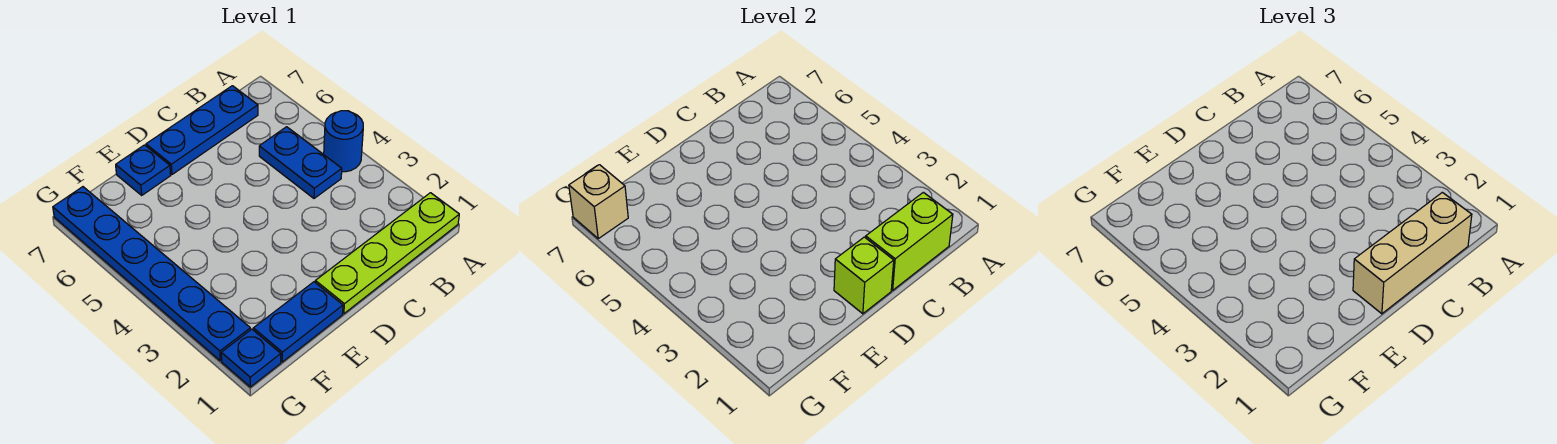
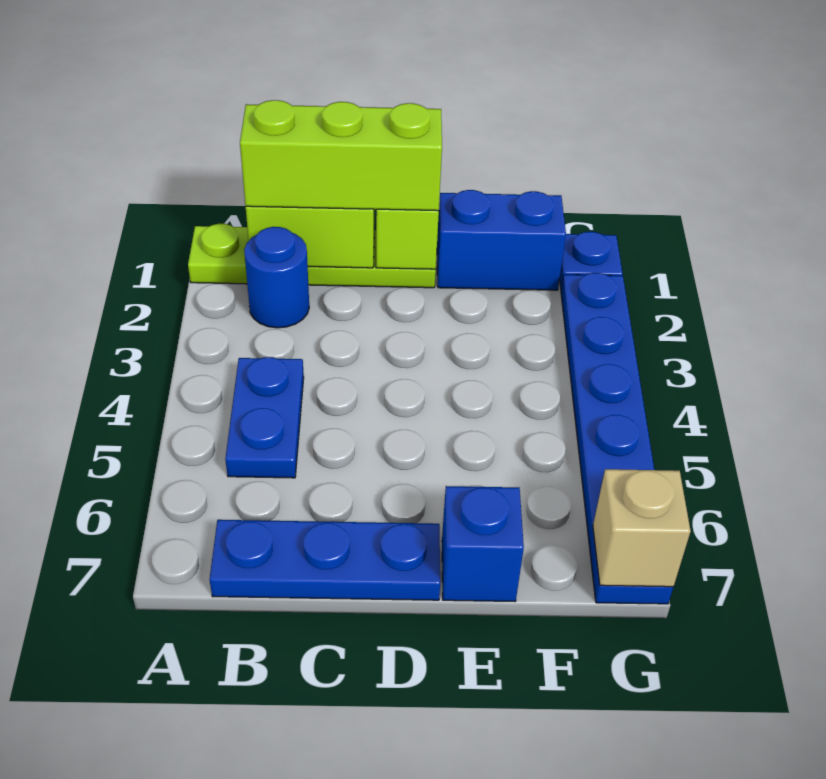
blue round brick A4 level 1 -> blue round brick B2 level 1
tan brick B1:D1 level 3 -> lime brick B1:D1 level 3
blue plate E1:F1 level 1 -> blue brick E1:F1 level 1
blue plate E7 level 1 -> blue brick E7 level 1

